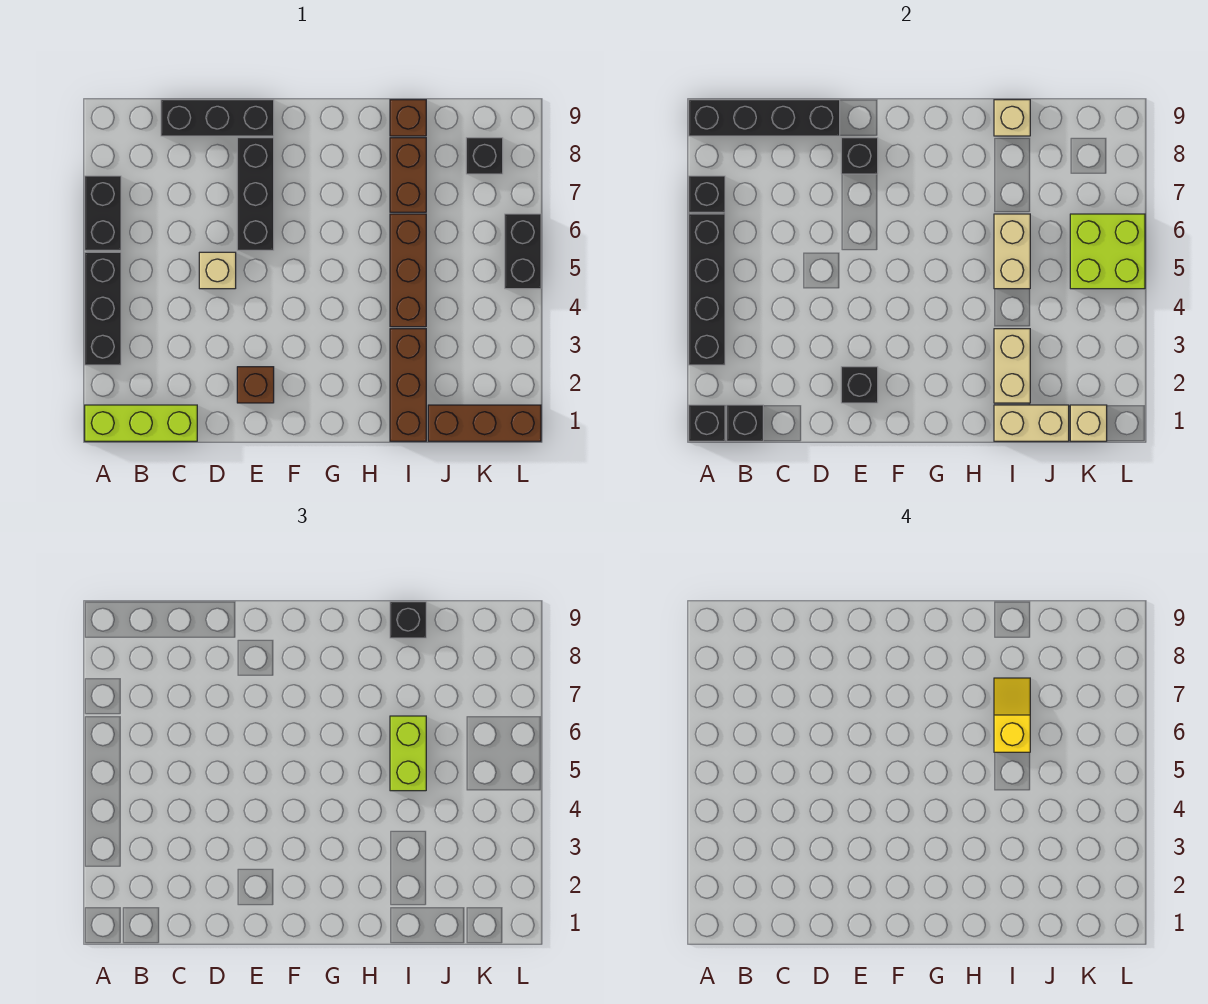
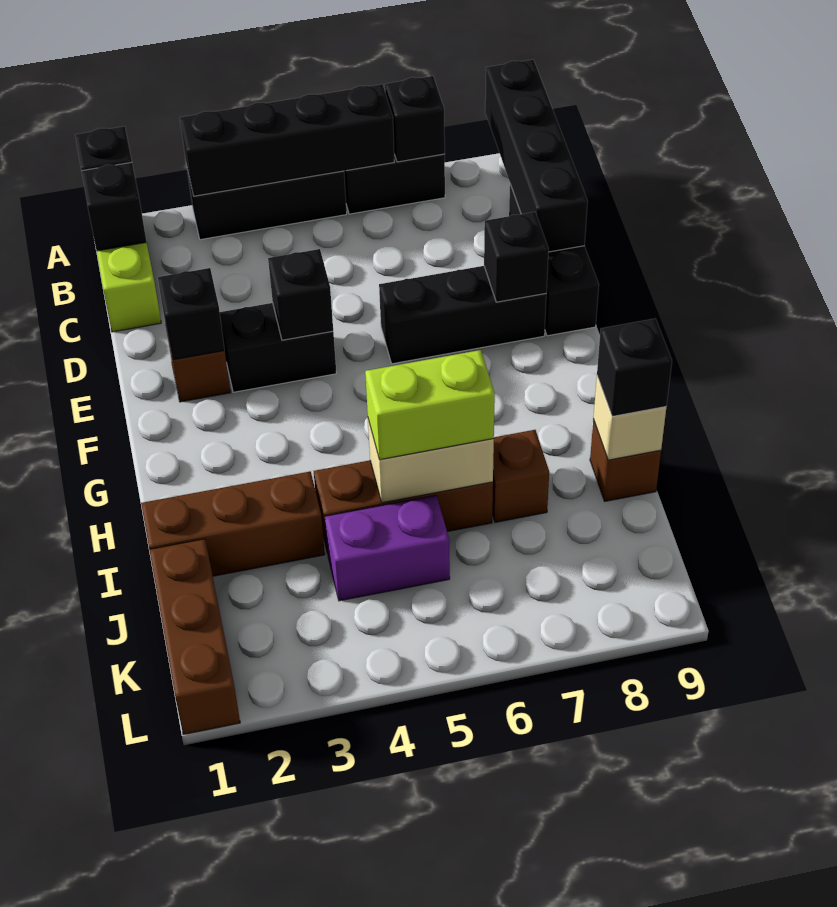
tan brick D5 level 1 -> none
tan brick I1:J1 level 2 -> none
tan brick I2:I3 level 2 -> none
yellow slope I6:I7 level 4 top 6 -> none
brown brick I7:I8 level 1 -> brown brick I7 level 1
none -> purple brick J4:J5 level 1
tan brick K1 level 2 -> none
lime brick K5:L6 level 2 -> none
black brick K8 level 1 -> black brick E4 level 2
black brick L5:L6 level 1 -> black brick E3:E4 level 1

